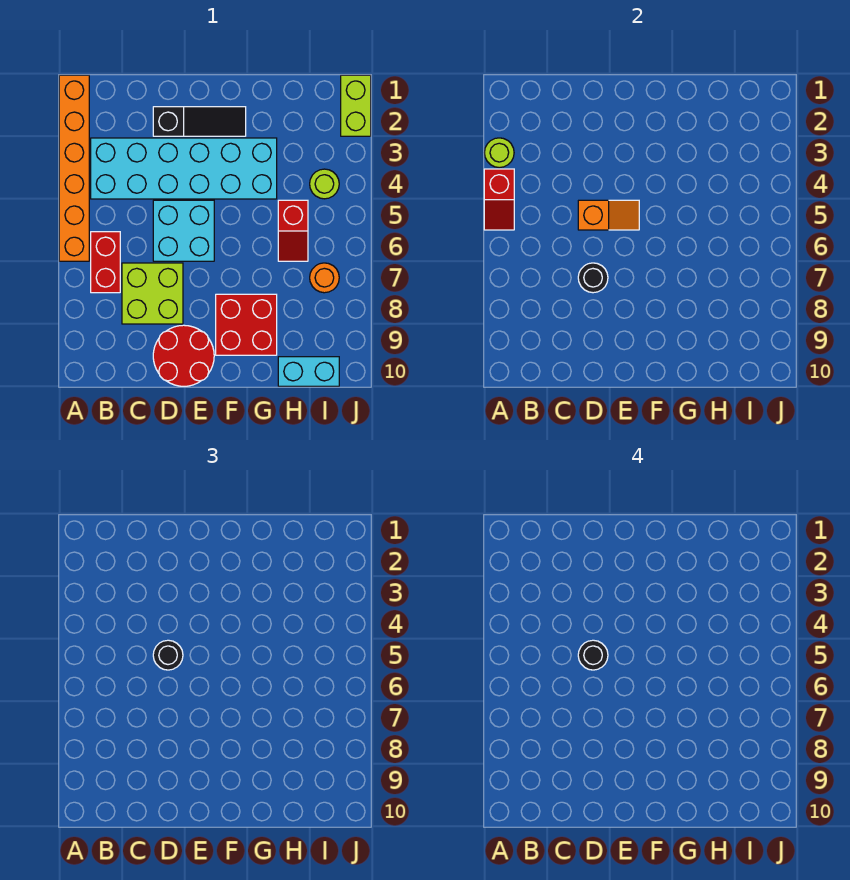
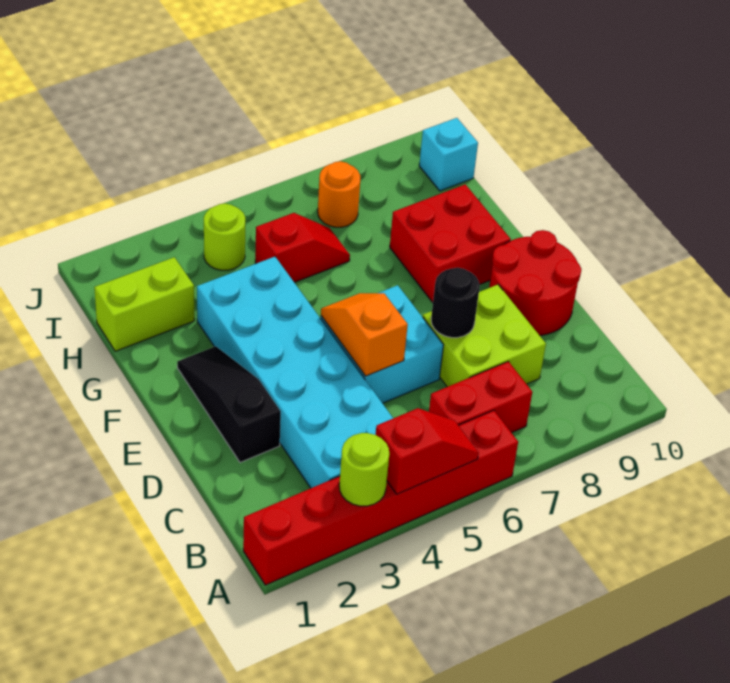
orange brick A1:A6 level 1 -> red brick A1:A6 level 1
black round brick D5 level 3 -> none
black round brick D5 level 4 -> none
cyan brick H10:I10 level 1 -> cyan brick I10 level 1
lime brick J1:J2 level 1 -> lime brick H1:H2 level 1

